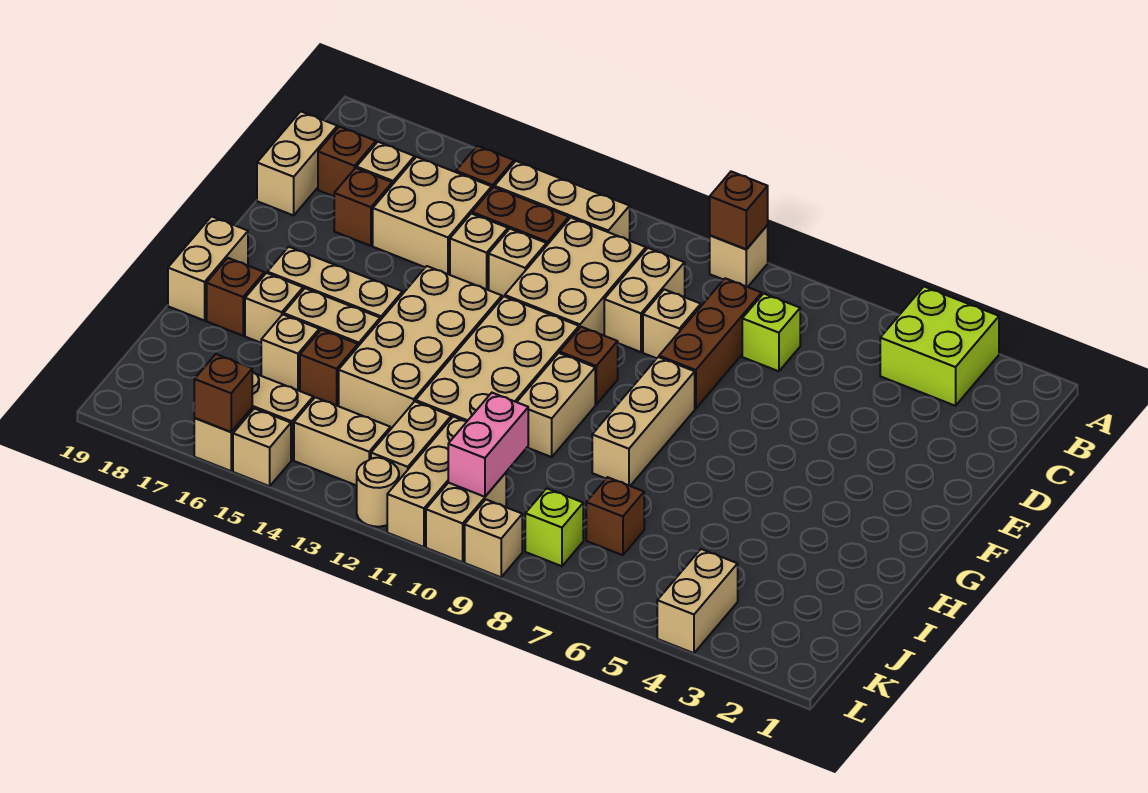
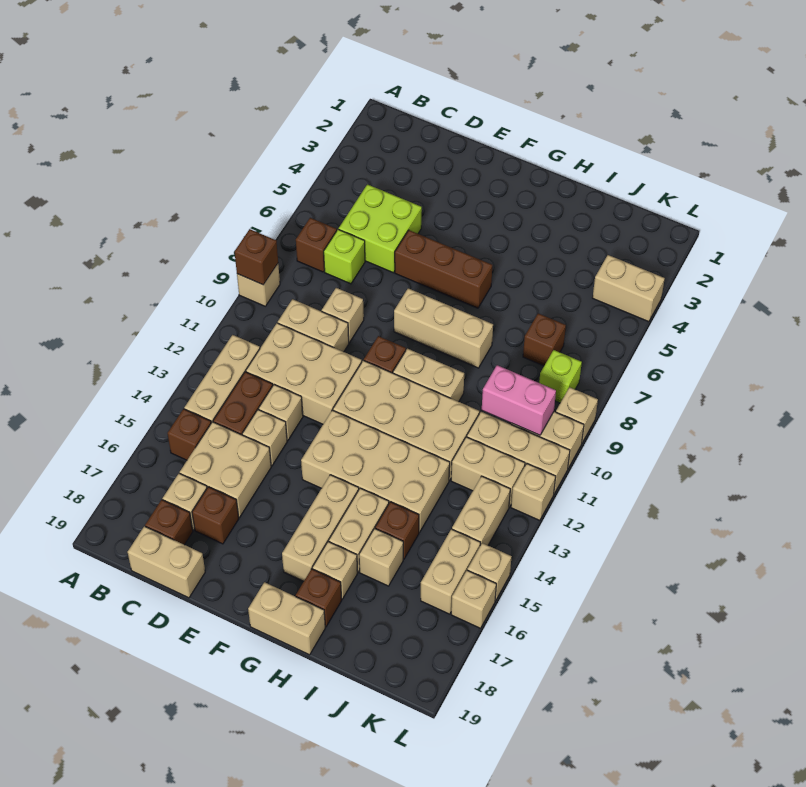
lime brick A3:B4 level 1 -> lime brick C5:D6 level 1
brown brick C8:E8 level 1 -> brown brick E6:G6 level 1
tan round brick L12 level 1 -> tan brick L12 level 1
brown brick L16 level 2 -> brown brick B7 level 1

